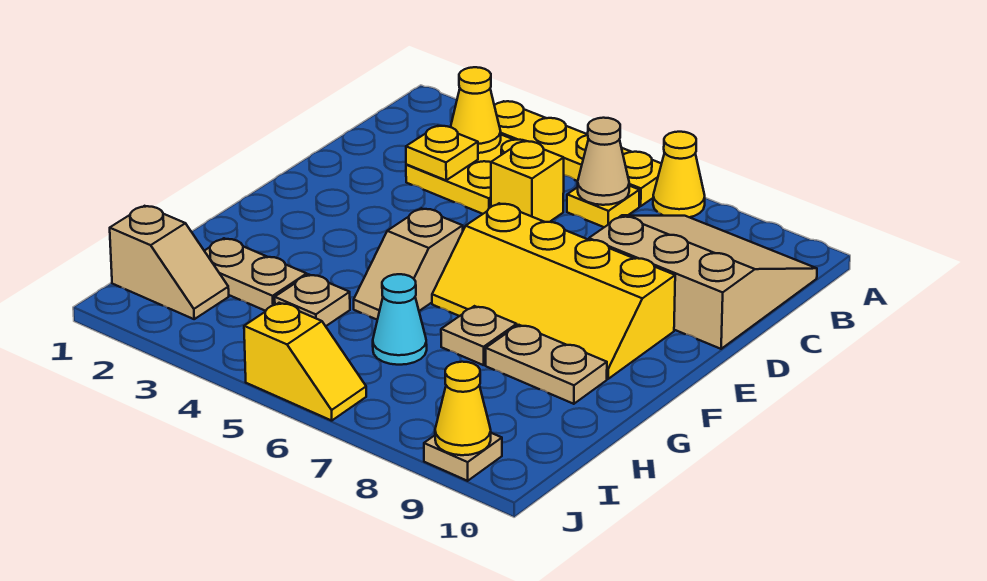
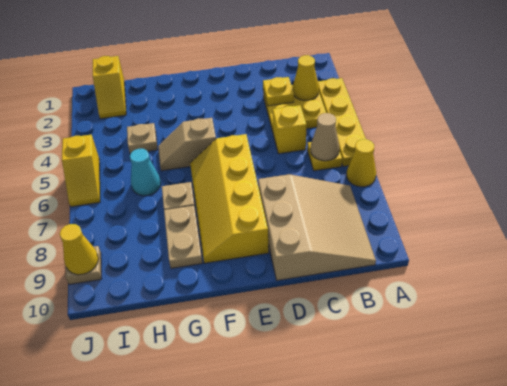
tan plate H2:H3 level 1 -> none
tan slope I1:I2 level 1 top 1 -> yellow slope I1:I2 level 1 top 1

